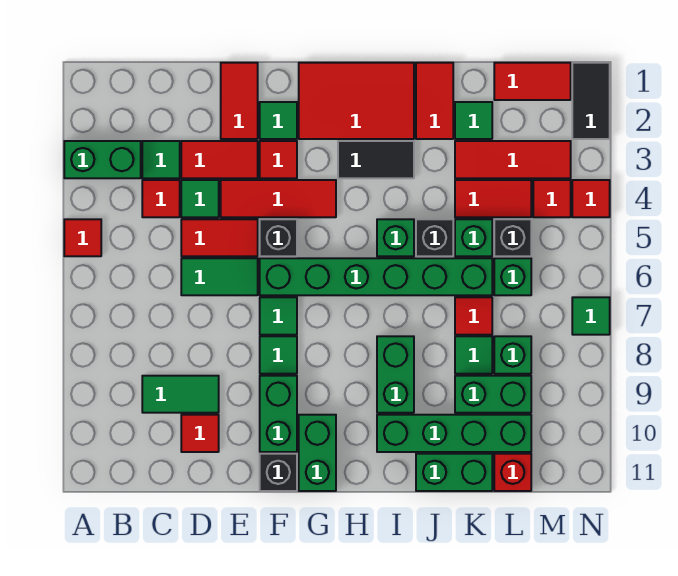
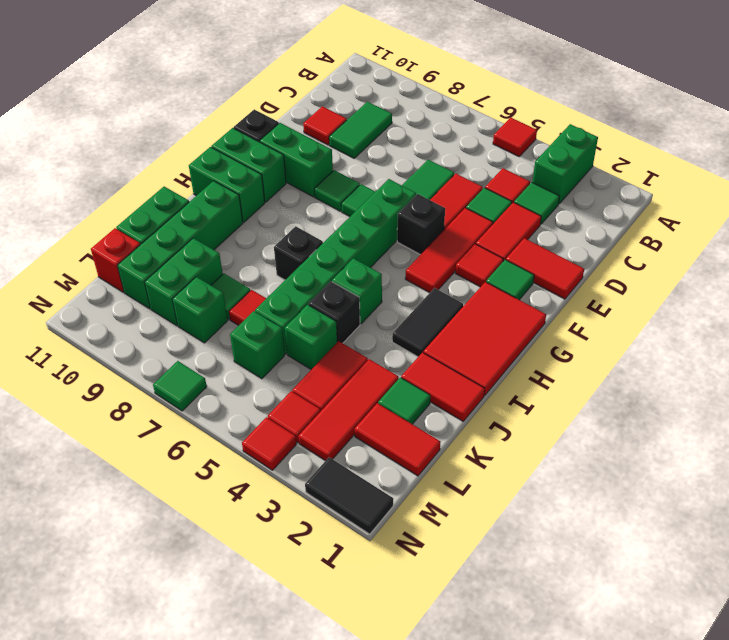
green brick I8:I9 level 1 -> green brick H10:H11 level 1
red tile L1:M1 level 1 -> red tile L1:L2 level 1
black brick L5 level 1 -> black brick I7 level 1

